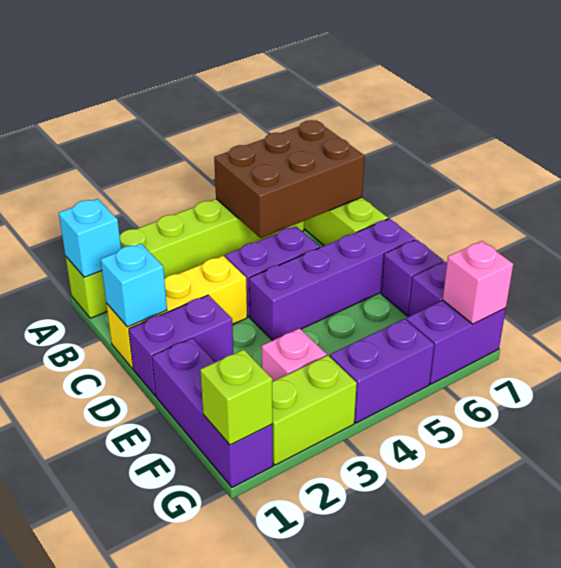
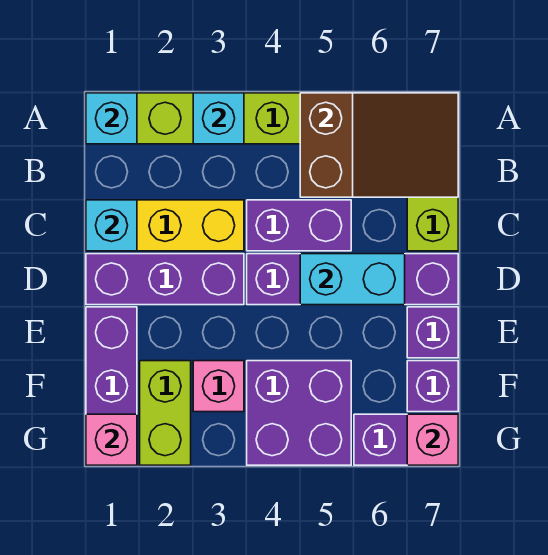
none -> cyan brick A3 level 2
brown brick A5:B7 level 2 -> brown slope A5:B7 level 2 top 5
purple brick D1:D2 level 1 -> purple brick D1:D3 level 1
none -> cyan brick D5:D6 level 2
lime brick G1 level 2 -> pink brick G1 level 2
lime brick G2:G3 level 1 -> lime brick F2:G2 level 1
purple brick G4:G5 level 1 -> purple brick F4:G5 level 1

